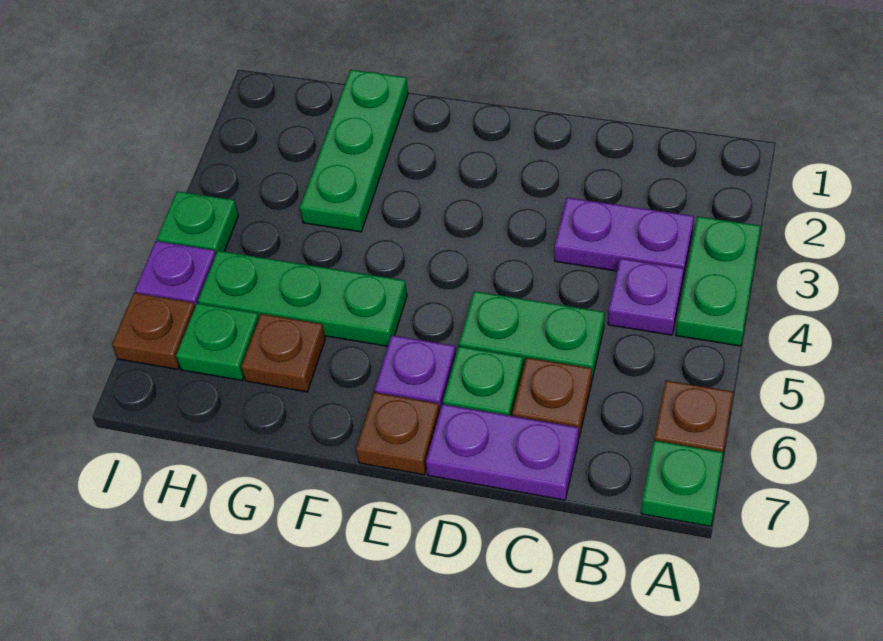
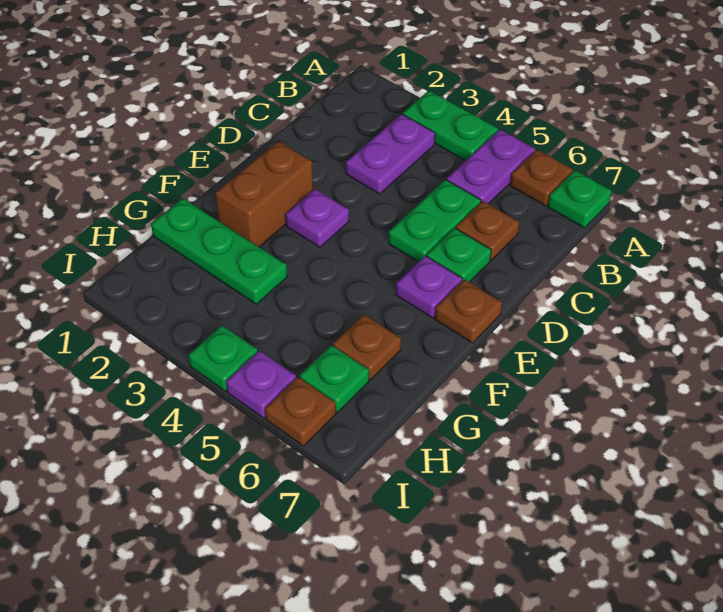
purple plate B4 level 1 -> purple plate E3 level 1
purple plate C7:D7 level 1 -> purple plate A5:B5 level 1
none -> brown brick E2:F2 level 1
green plate F5:H5 level 1 -> none

